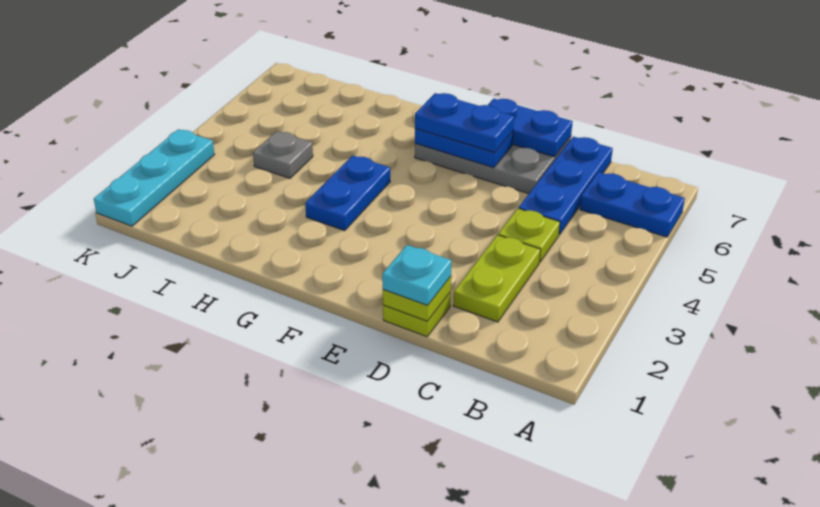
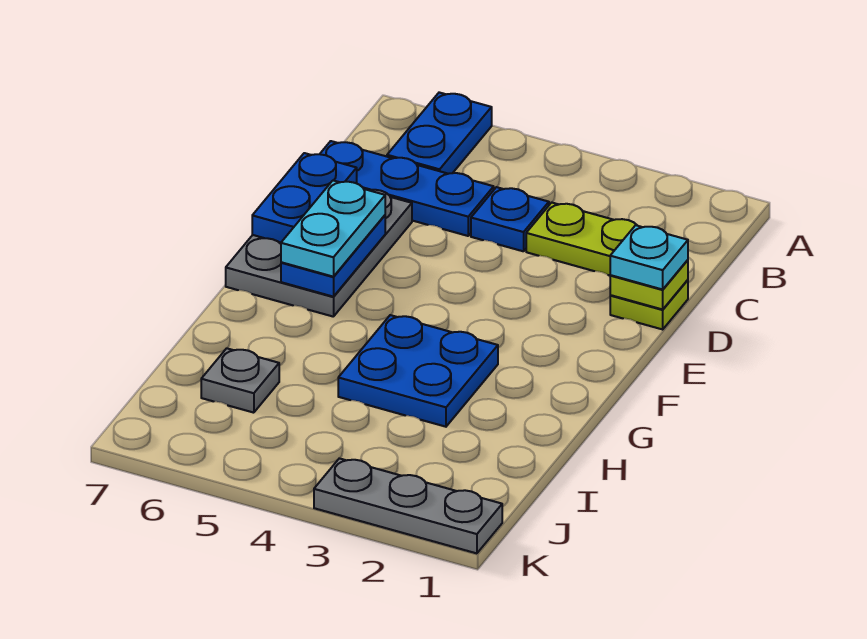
lime plate C4 level 1 -> blue plate C4 level 1
blue plate E6:F6 level 3 -> cyan plate E6:F6 level 3
blue plate G3:G4 level 1 -> blue plate G3:H4 level 1
grey plate I4 level 1 -> grey plate I6 level 1
cyan plate K1:K3 level 1 -> grey plate K1:K3 level 1

